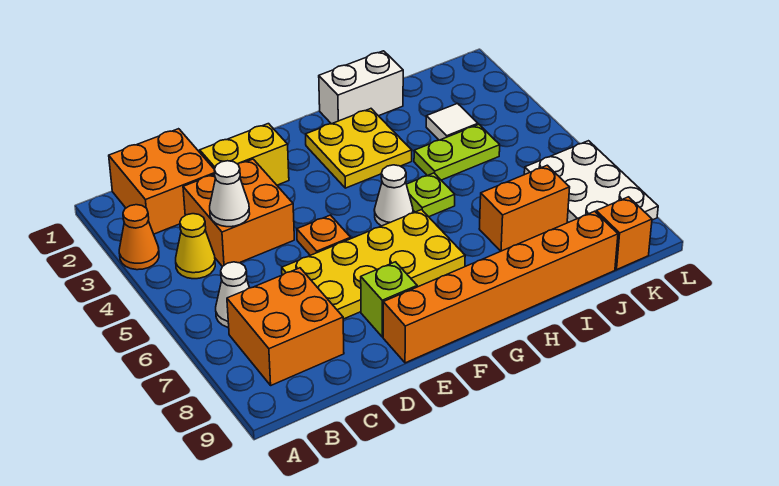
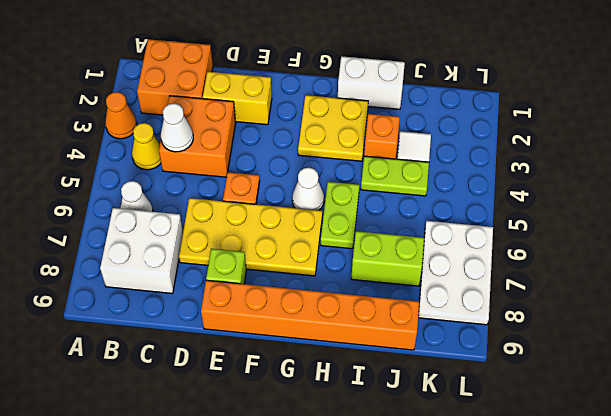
orange brick B7:C8 level 1 -> white brick B7:C8 level 1
lime plate H5 level 1 -> lime plate H5:H6 level 1
orange brick I7:J7 level 1 -> lime brick I7:J7 level 1
orange brick K9 level 1 -> orange brick I3 level 1

